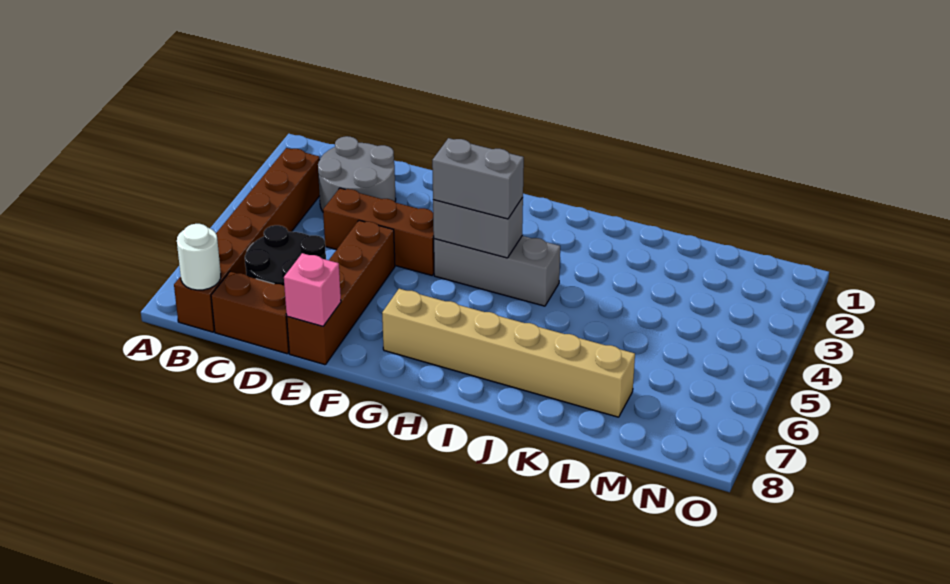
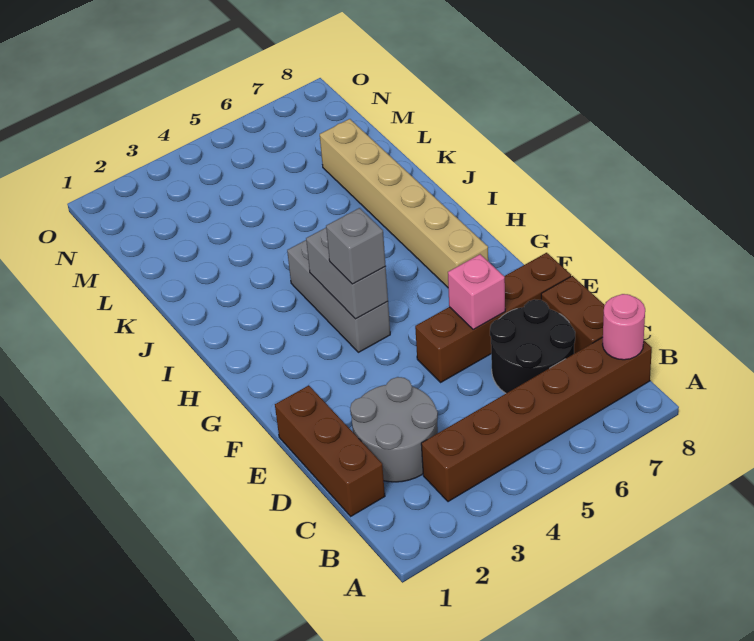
white round brick B8 level 2 -> pink round brick B8 level 2
brown brick D4:F4 level 1 -> brown brick C1:E1 level 1
pink brick E8 level 2 -> pink brick E6 level 2
grey brick G4:H4 level 3 -> grey brick G4 level 3

